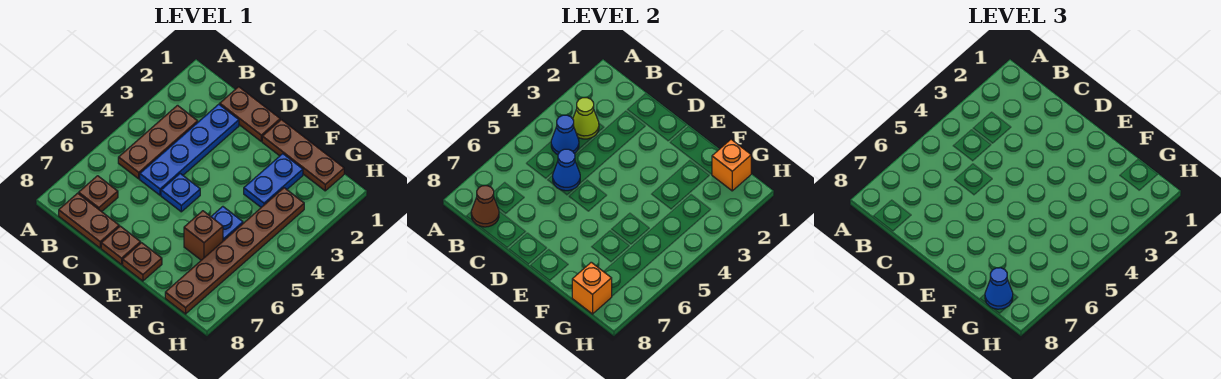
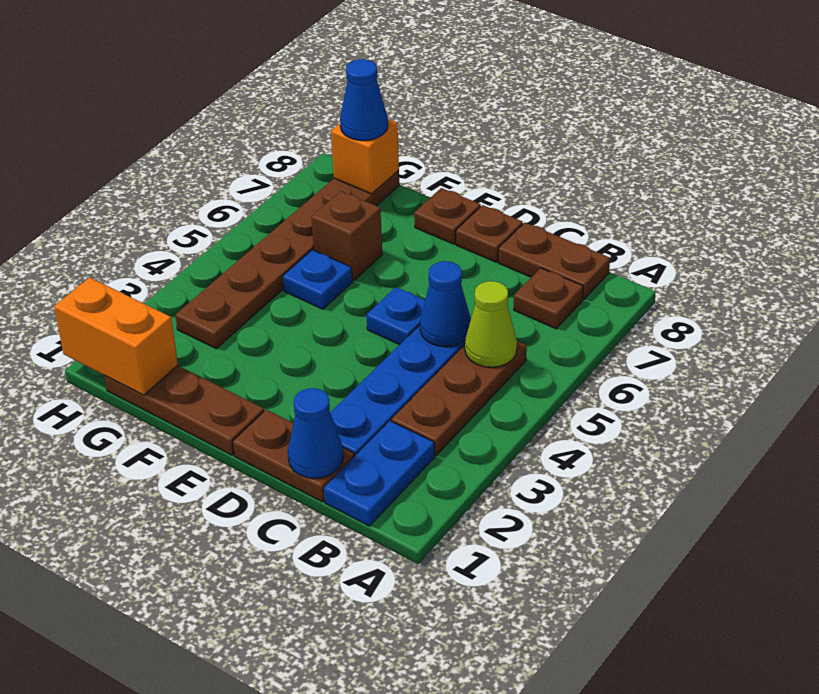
lime cone B3 level 2 -> lime cone B5 level 2
blue cone B4 level 2 -> blue cone C1 level 2
brown cone B8 level 2 -> none
blue plate F2:F3 level 1 -> blue plate B1:B2 level 1
orange brick G1 level 2 -> orange brick G1:H1 level 2

